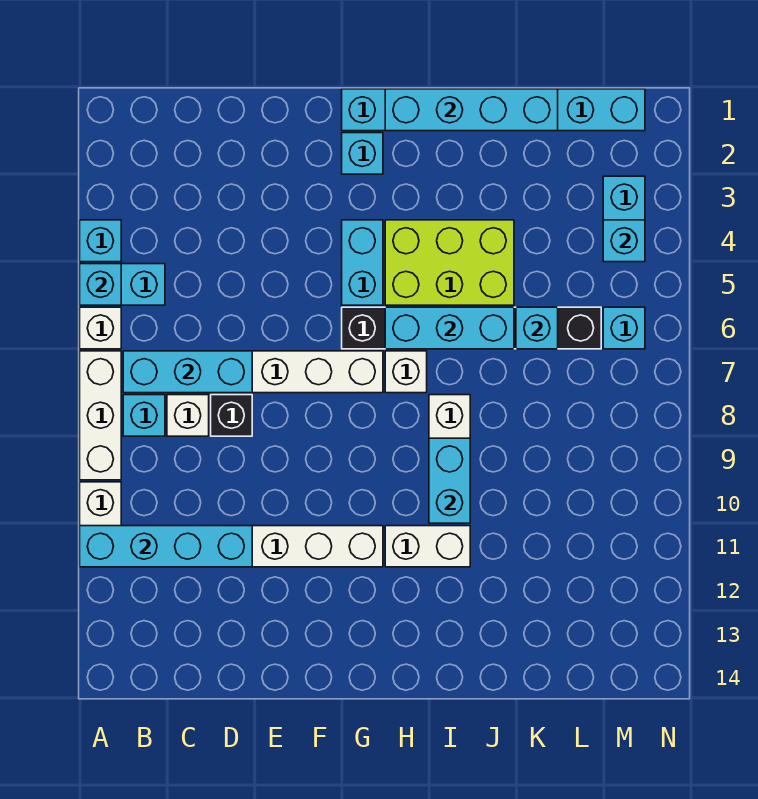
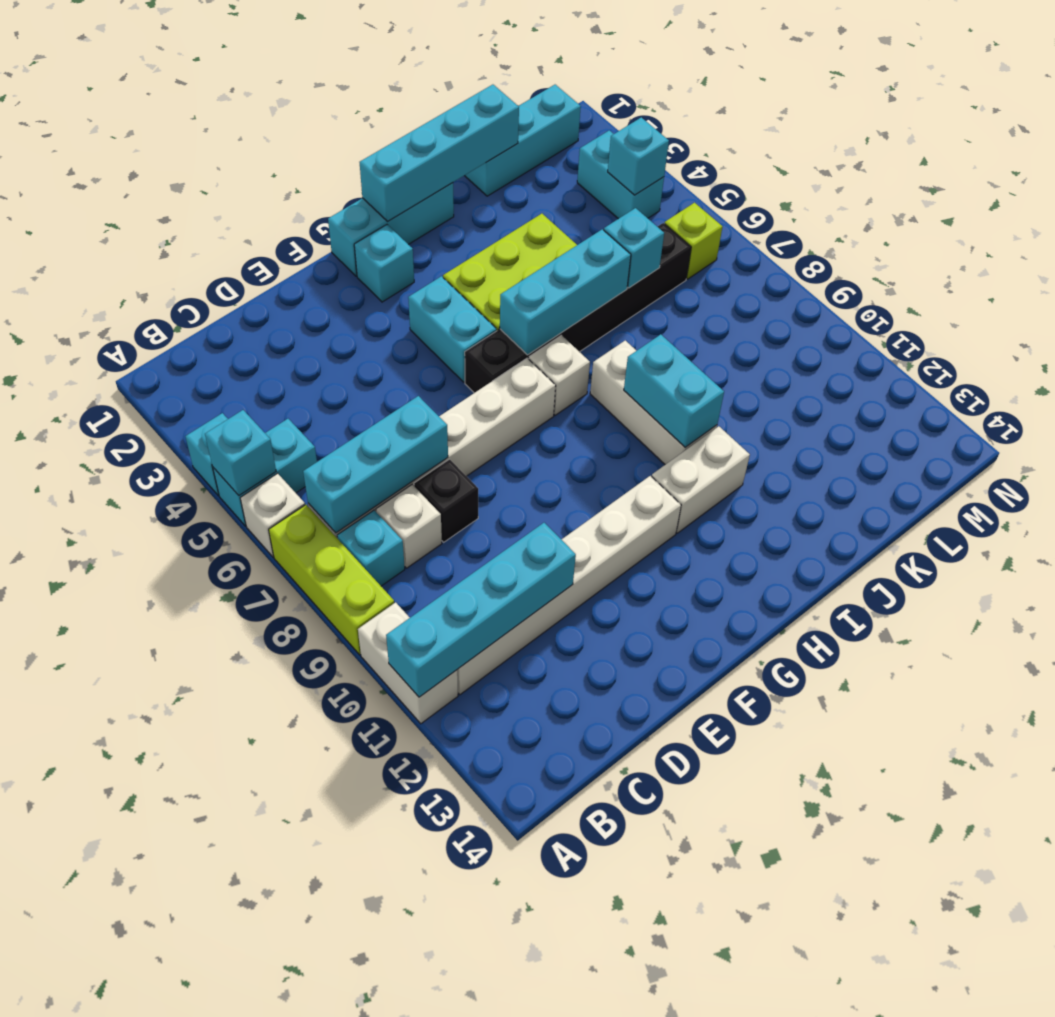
white brick A7:A9 level 1 -> lime brick A7:A9 level 1
cyan brick M6 level 1 -> lime brick M6 level 1

